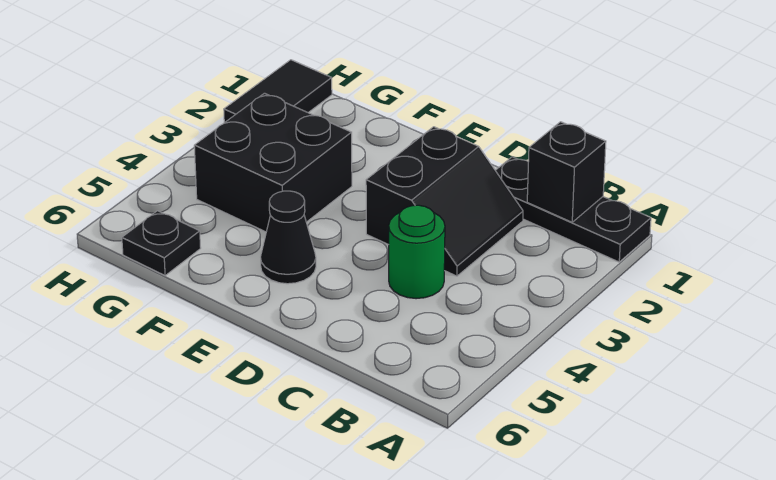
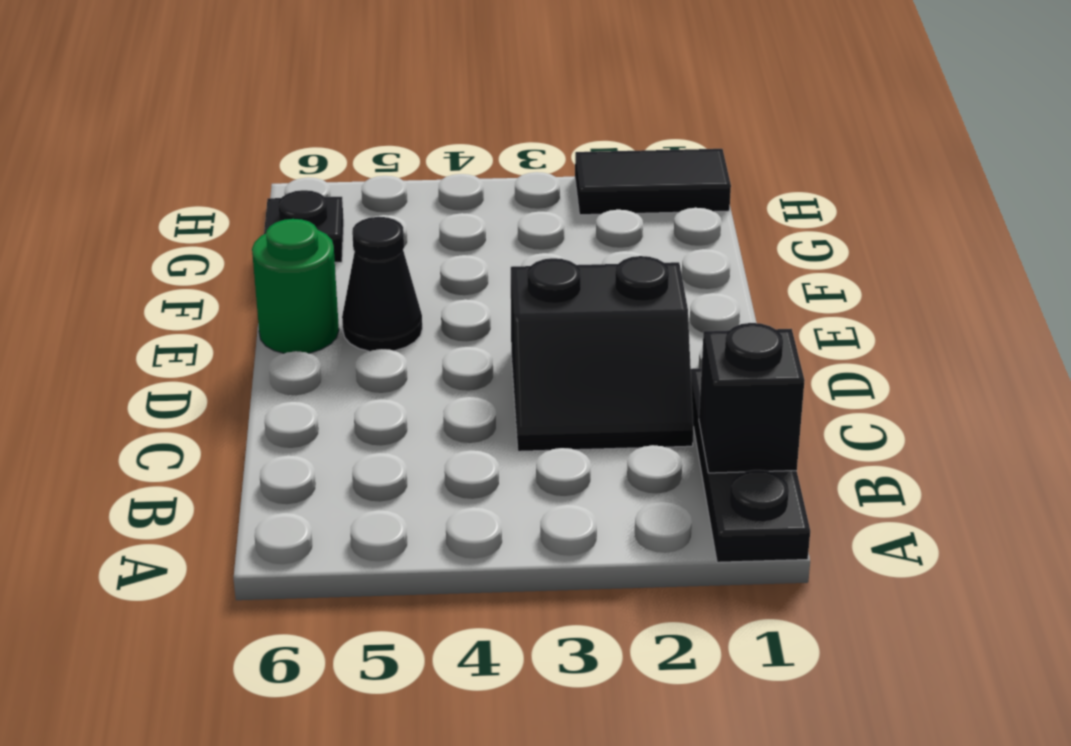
green round brick C4 level 1 -> green round brick E6 level 1
black brick F3:G4 level 1 -> none

